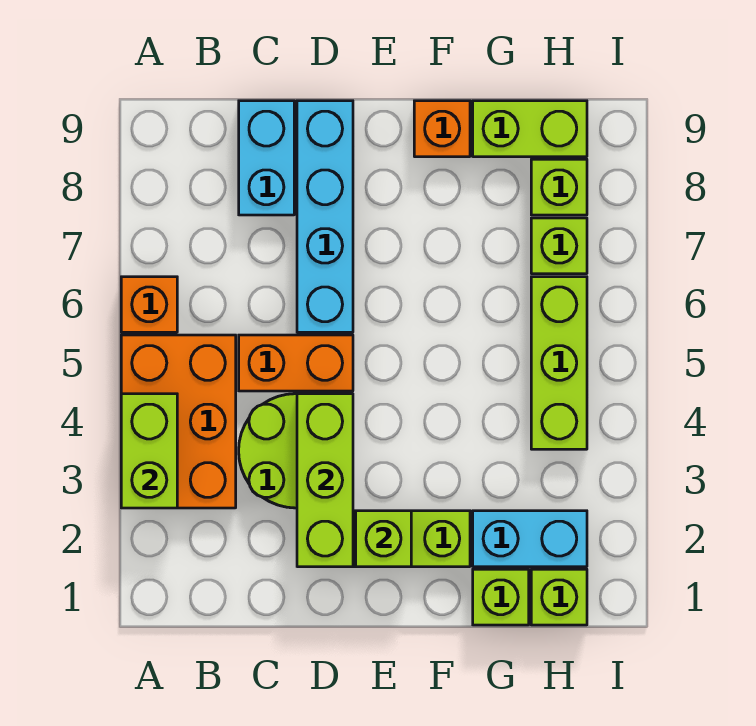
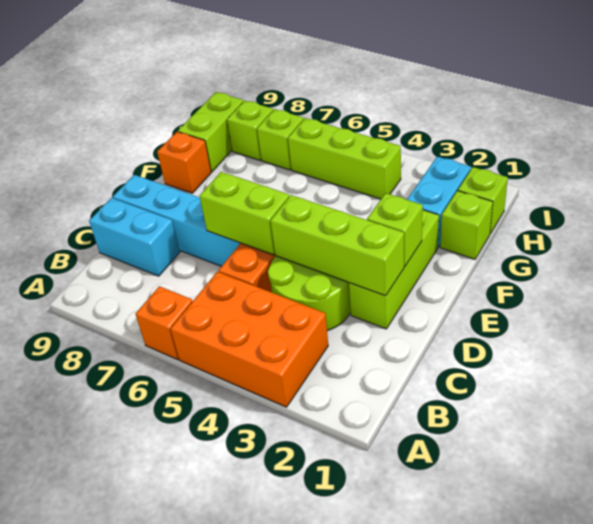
lime brick A3:A4 level 2 -> lime brick D5:D6 level 2

